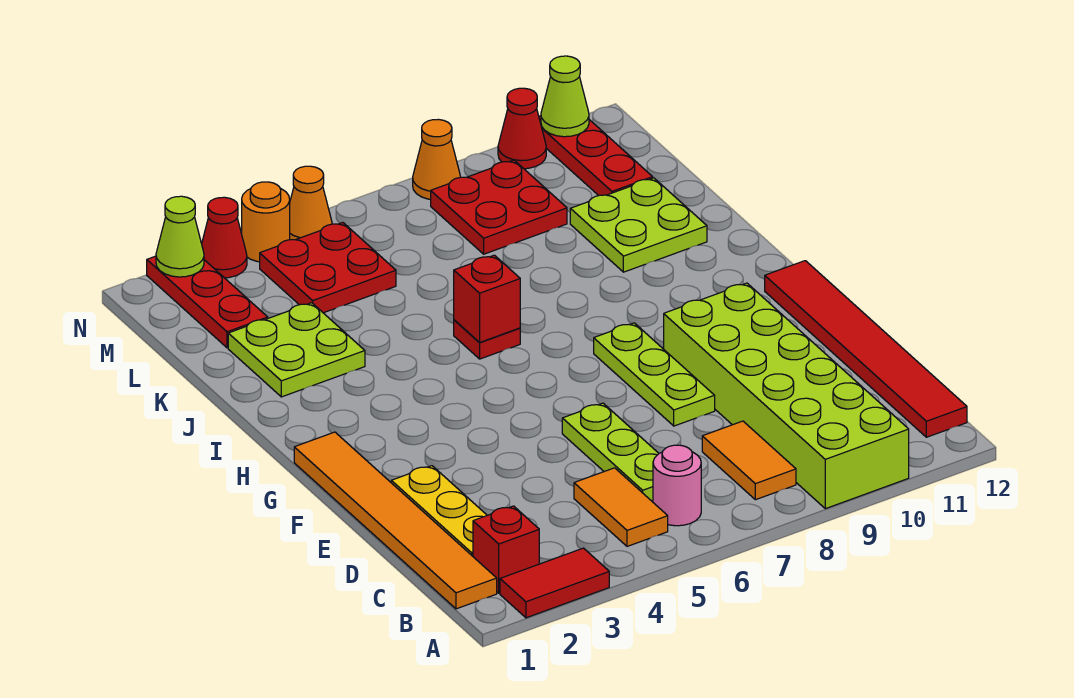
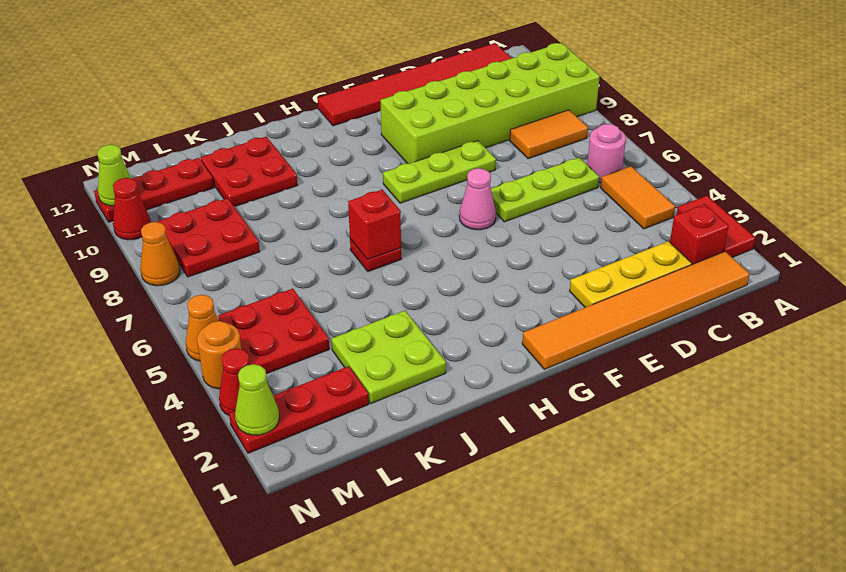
orange tile B5:C5 level 1 -> orange tile B4:B5 level 1
none -> pink cone F6 level 1
lime plate J10:K11 level 1 -> red plate J10:K11 level 1

